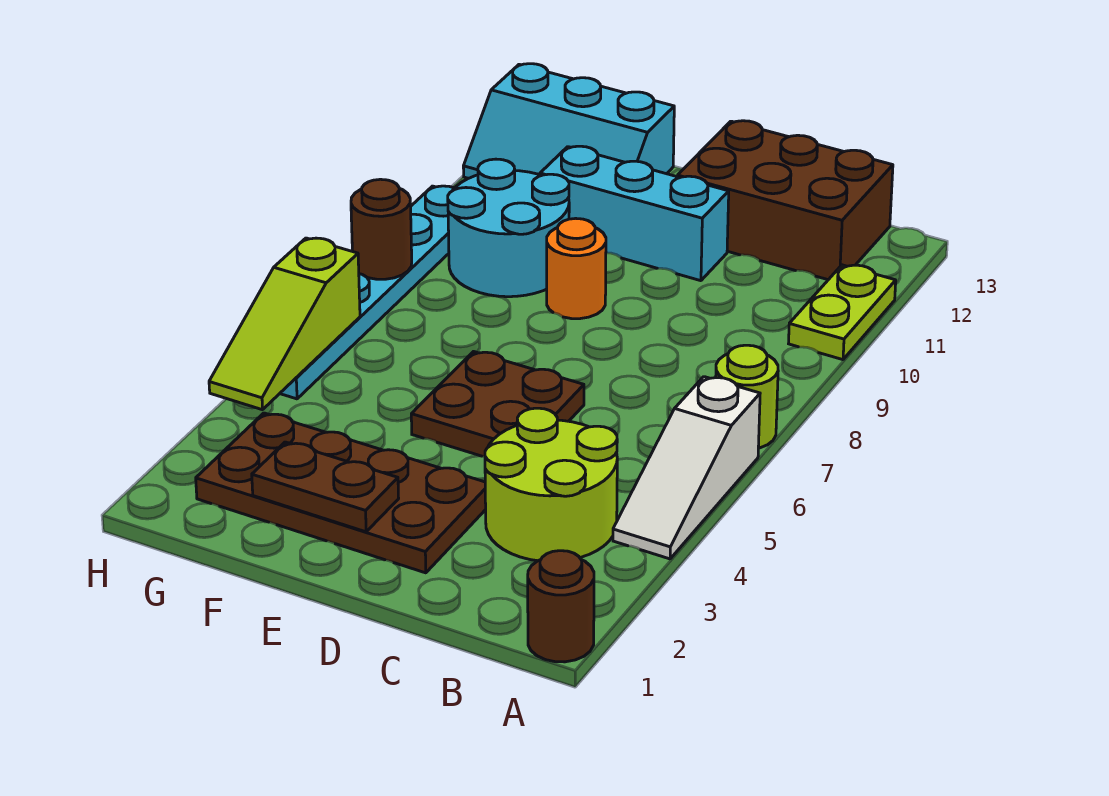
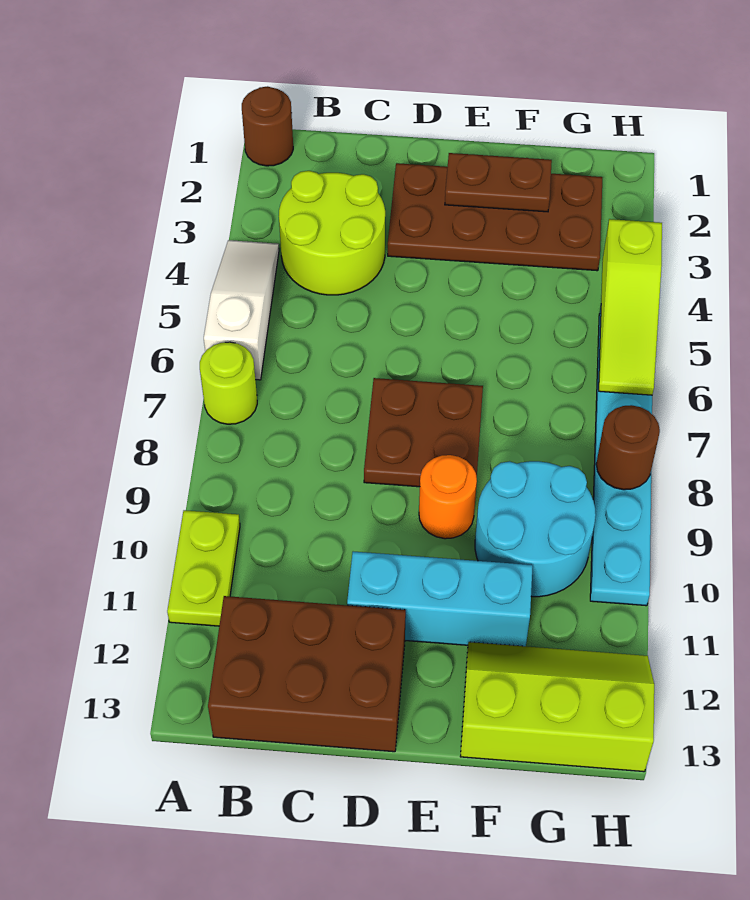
brown plate D5:E6 level 1 -> brown plate D7:E8 level 1
cyan slope F12:H13 level 1 top 13 -> lime slope F12:H13 level 1 top 13
lime slope H4:H6 level 2 top 6 -> lime slope H4:H6 level 2 top 4

